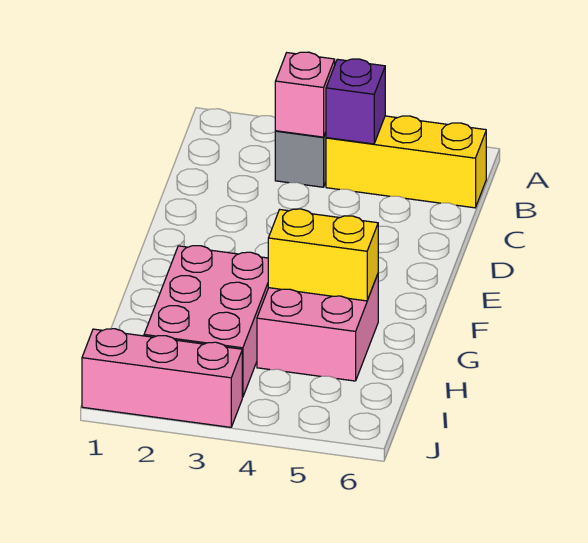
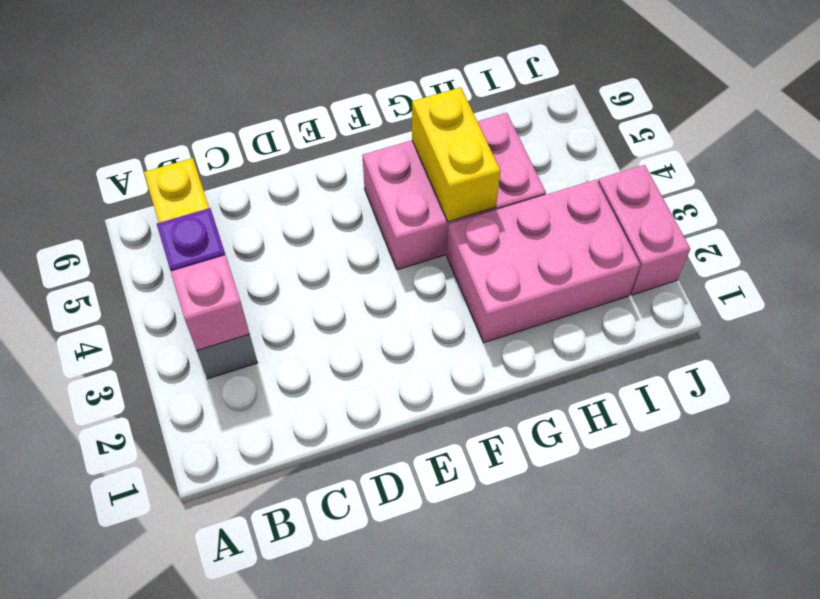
pink brick G4:H5 level 1 -> pink brick F4:H5 level 1
pink brick J1:J3 level 1 -> pink brick J2:J3 level 1

